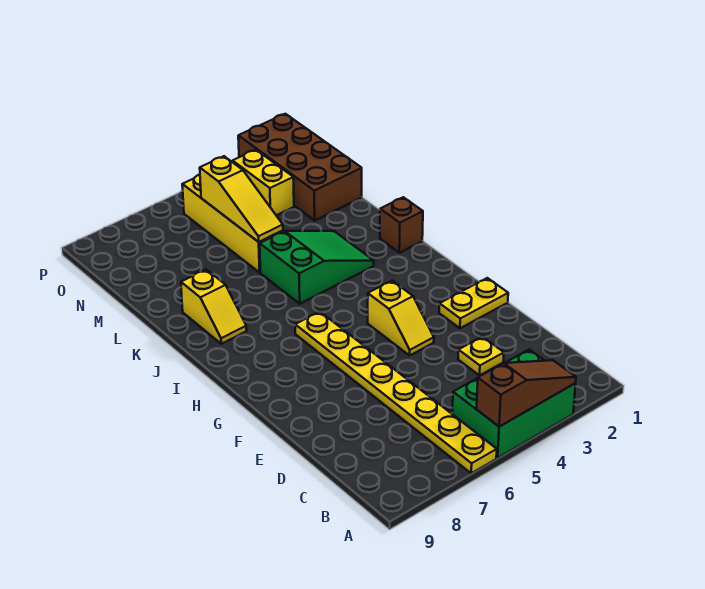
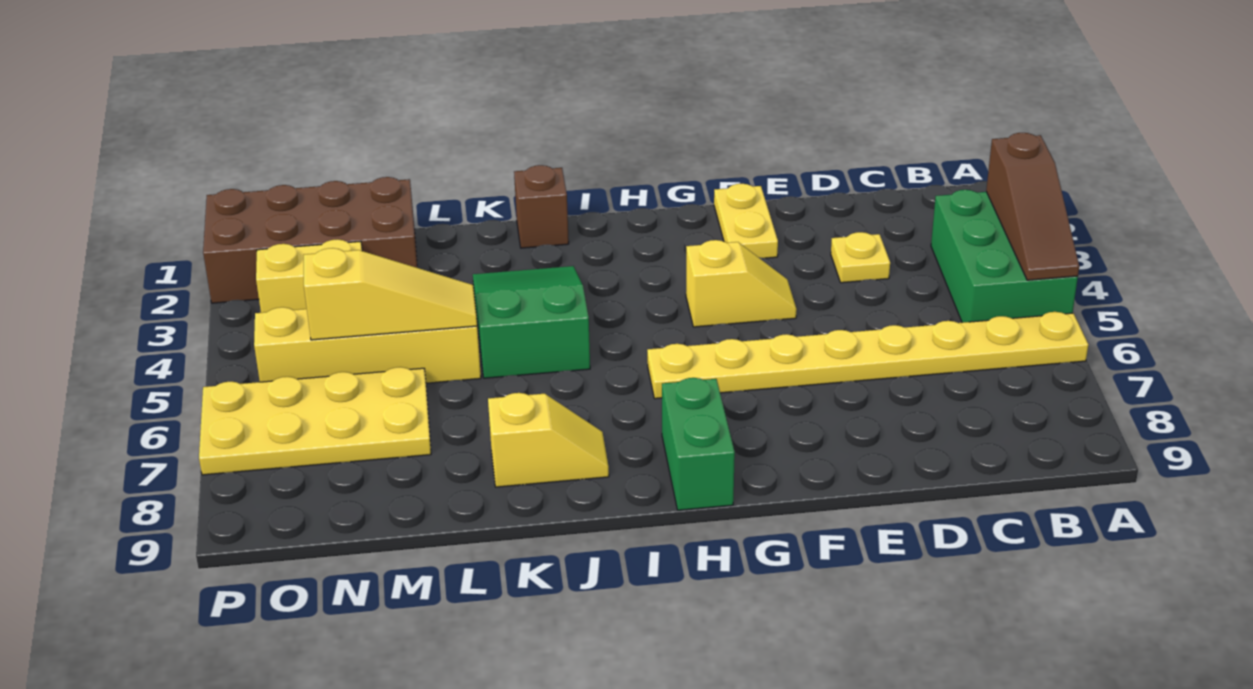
brown slope A3:A5 level 2 top 5 -> brown slope A3:A5 level 2 top 3
none -> green brick H8:H9 level 1
none -> yellow plate M6:P7 level 1

